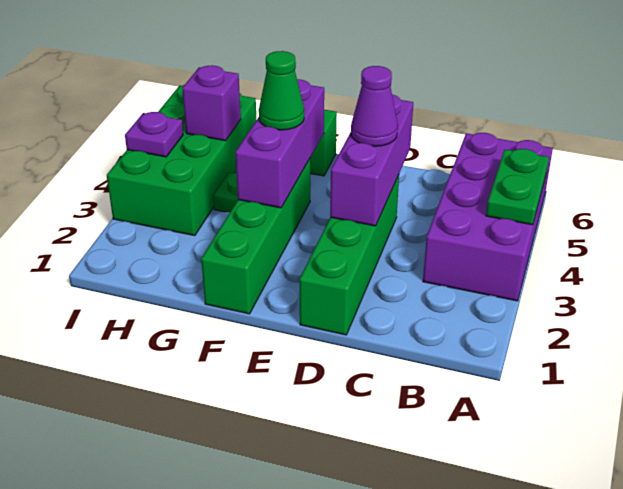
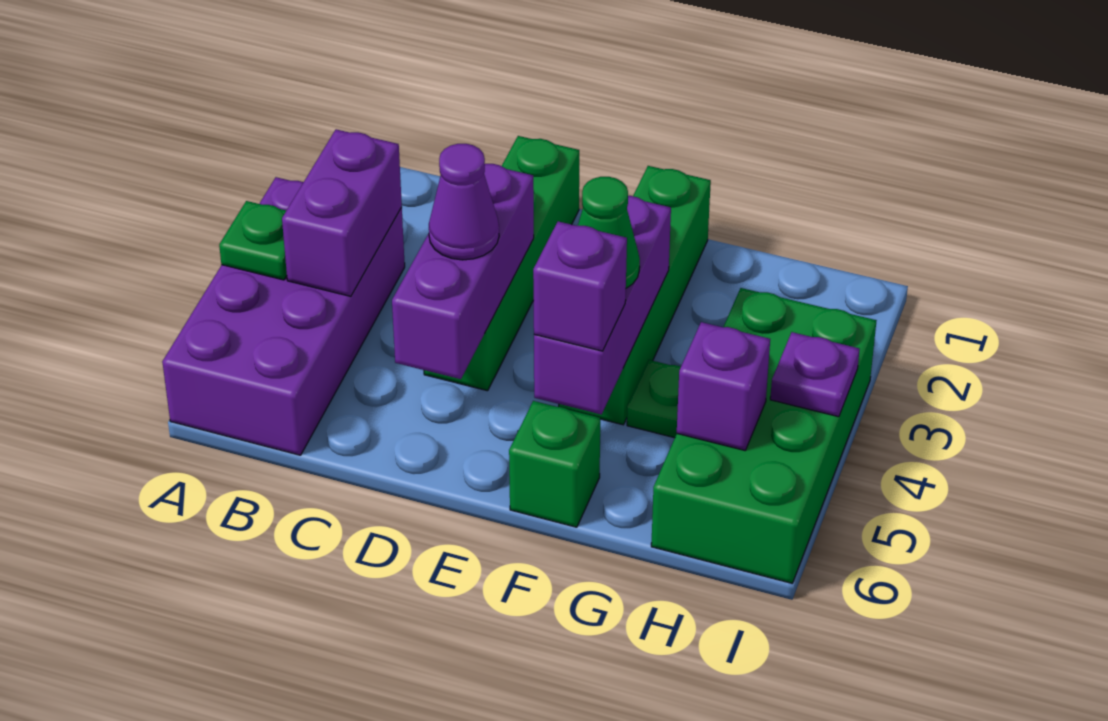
green plate A4:A5 level 2 -> green plate A4 level 2
none -> purple brick B3:B4 level 2
none -> purple brick F5 level 3

